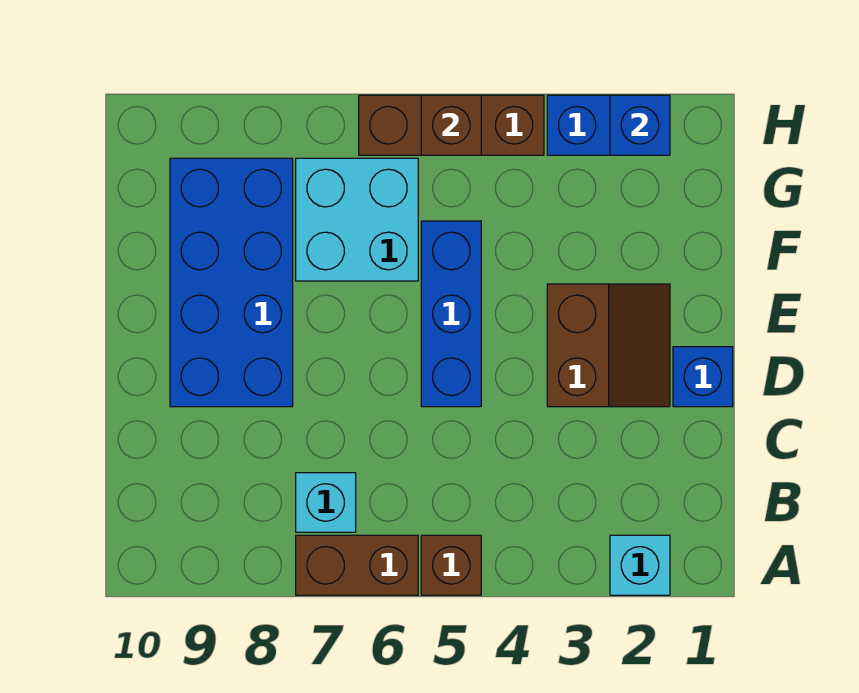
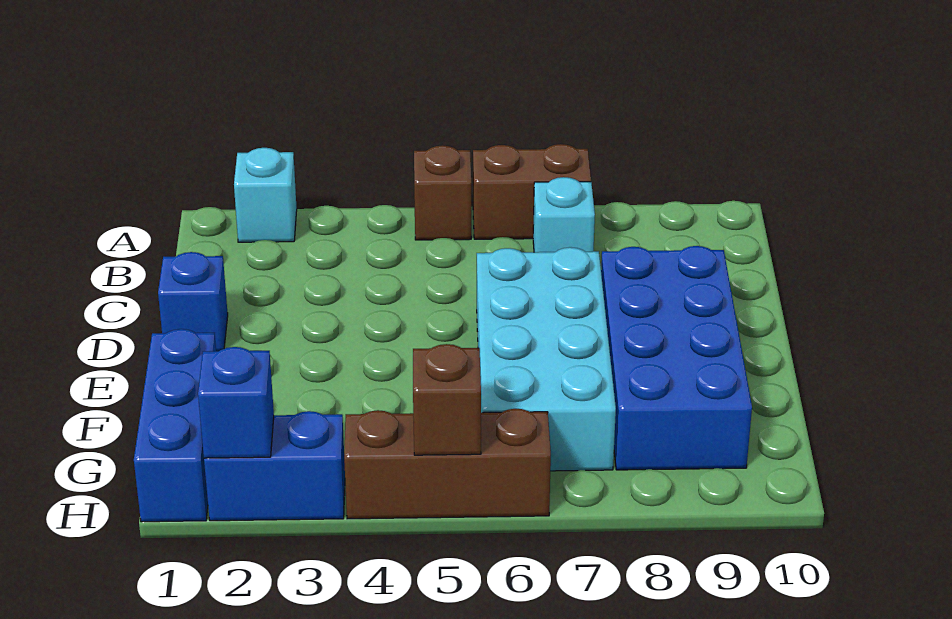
brown slope D2:E3 level 1 top 3 -> none
blue brick D5:F5 level 1 -> blue brick F1:H1 level 1
cyan brick F6:G7 level 1 -> cyan brick D6:G7 level 1

